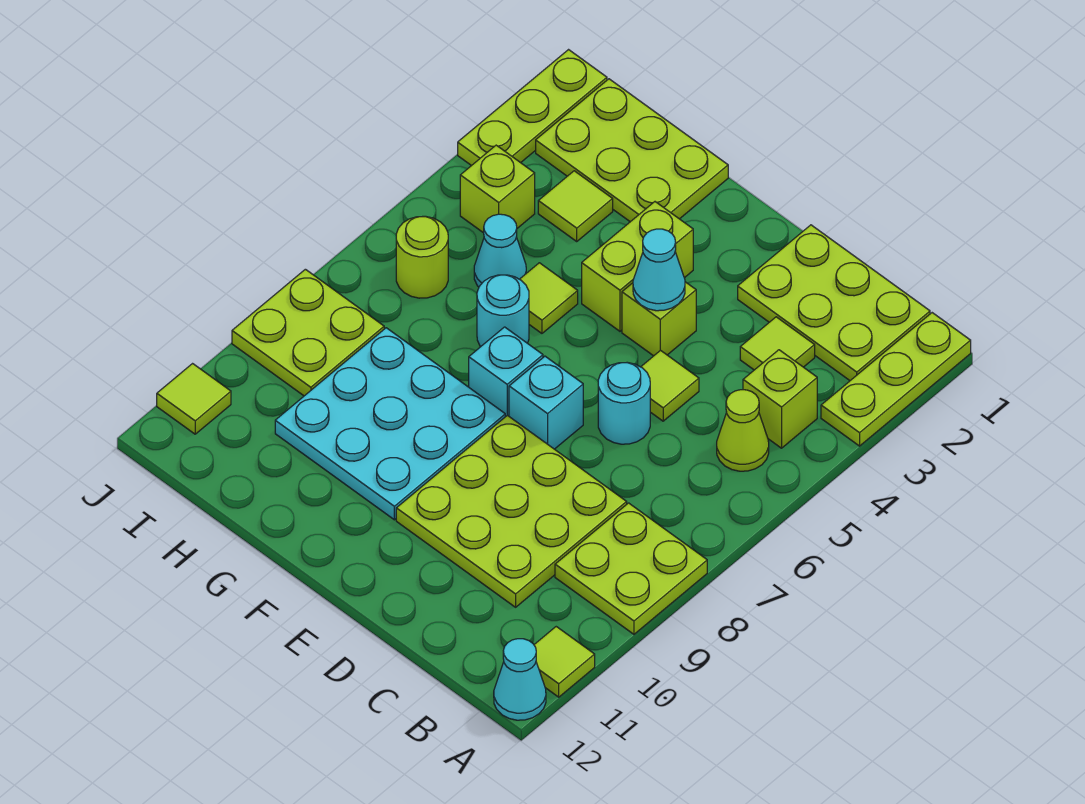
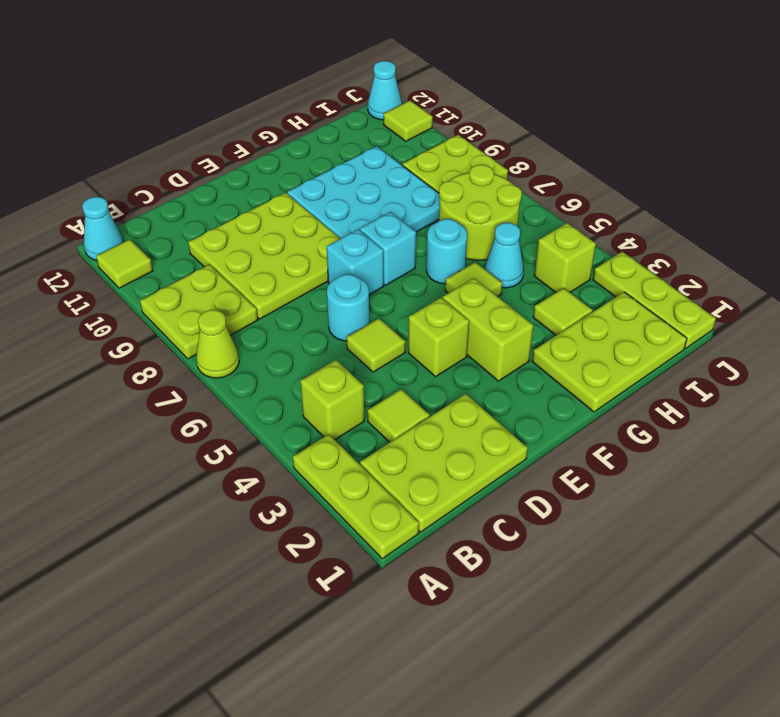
lime cone B5 level 1 -> lime cone A7 level 1
cyan cone E4 level 2 -> cyan cone J12 level 1
lime round brick I6 level 1 -> lime round brick H6:I7 level 1

